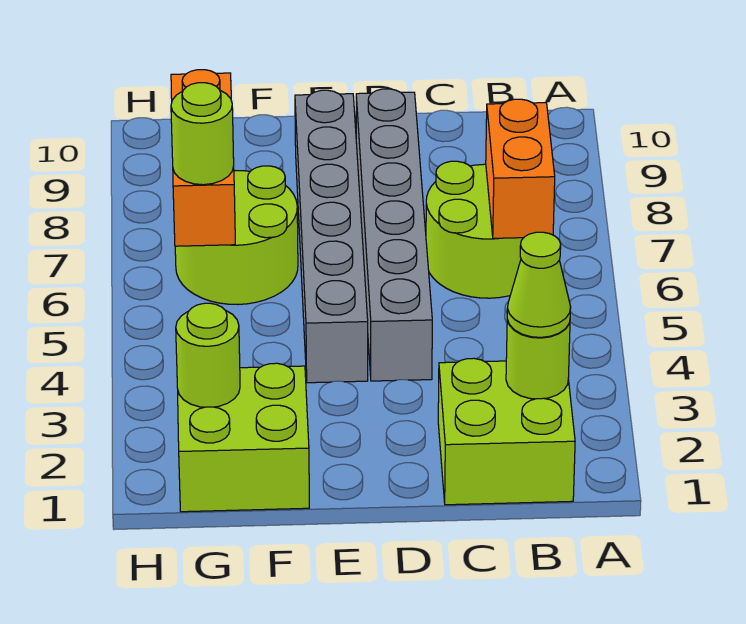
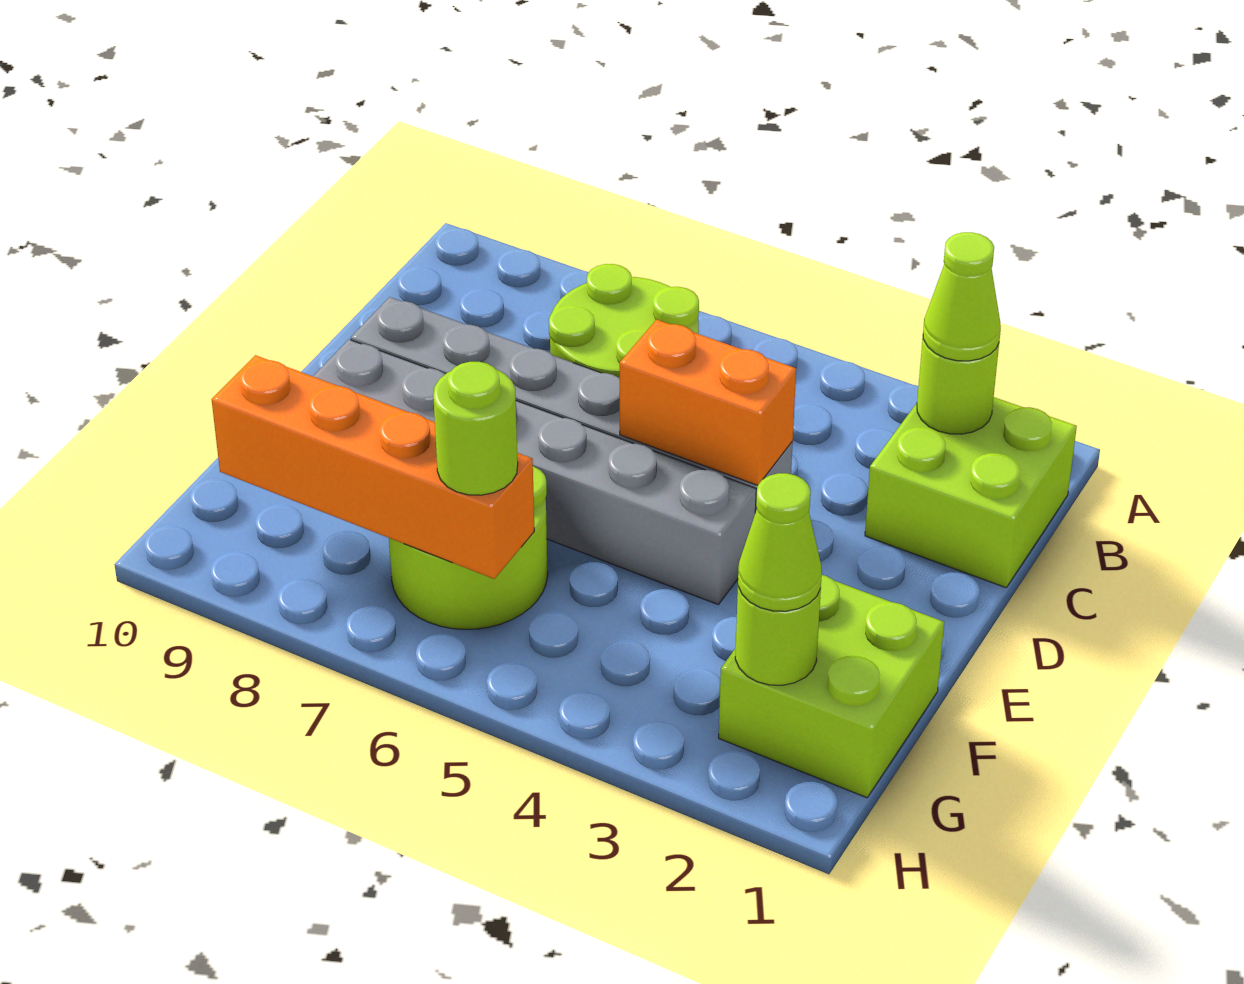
orange brick B6:B7 level 2 -> orange brick D4:D5 level 2
none -> lime cone G2 level 3
orange brick G6:G8 level 2 -> orange brick G6:G9 level 2

